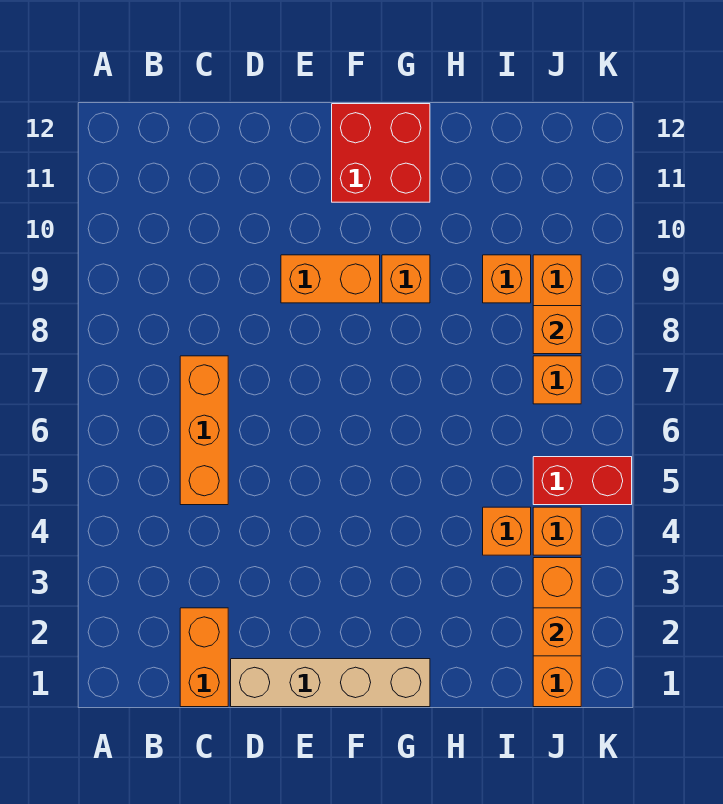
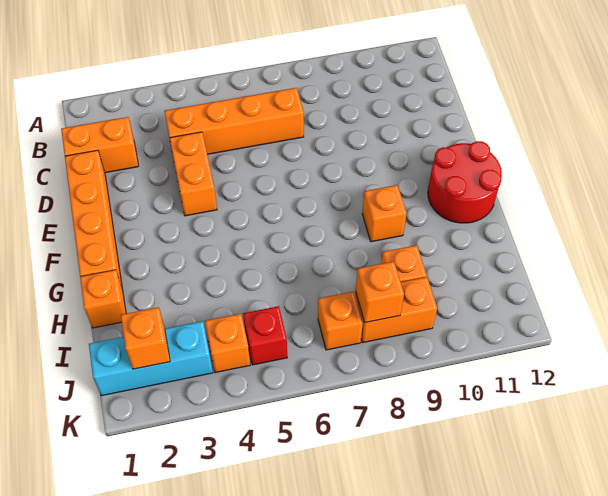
orange brick C5:C7 level 1 -> orange brick C4:C7 level 1
tan brick D1:G1 level 1 -> orange brick D1:G1 level 1
orange brick E9:F9 level 1 -> orange brick D4:E4 level 1
red brick F11:G12 level 1 -> red round brick F11:G12 level 1
orange brick I4 level 1 -> orange brick H1 level 1
orange brick J1:J3 level 1 -> cyan brick J1:J3 level 1
red brick J5:K5 level 1 -> red brick J5 level 1

